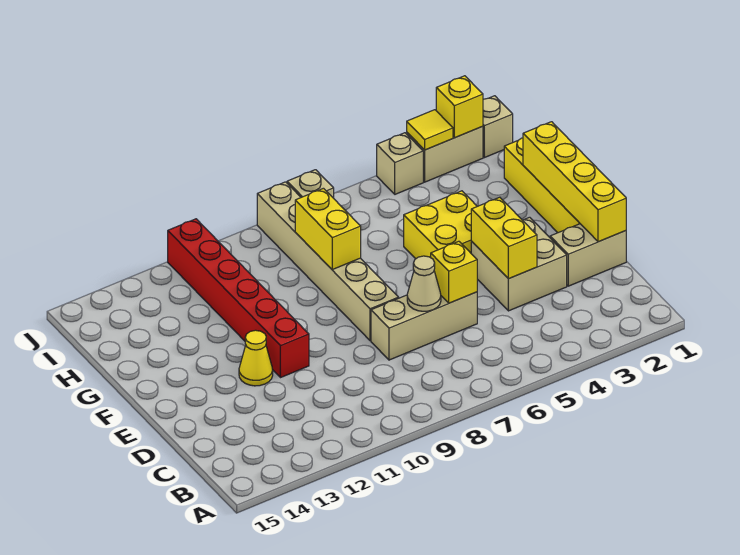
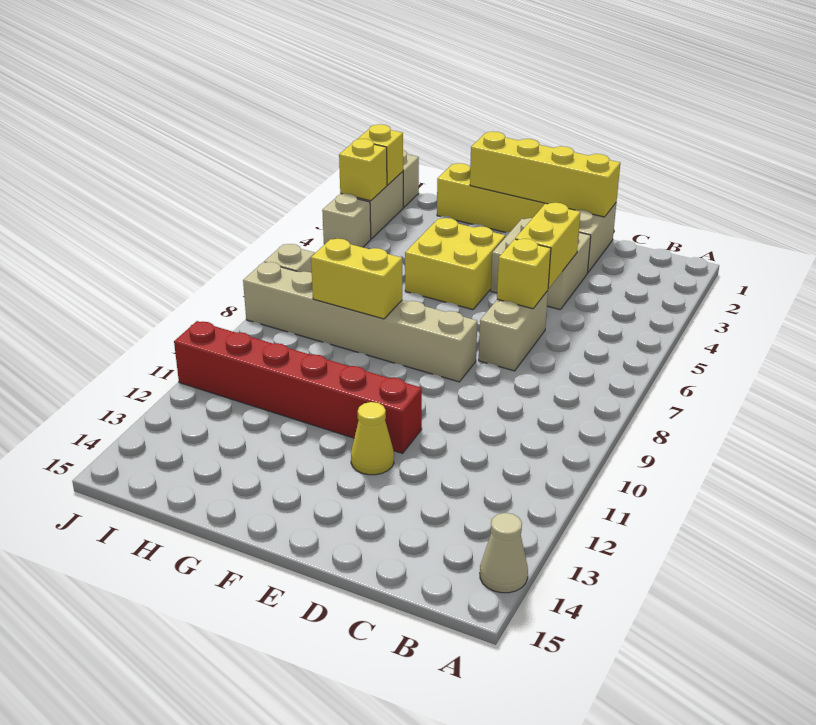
yellow brick D4:E4 level 2 -> yellow brick D4:D5 level 2
tan brick D6:D8 level 1 -> tan brick D6:D7 level 1
tan cone D7 level 2 -> tan cone A14 level 1
yellow tile J3 level 2 -> yellow brick J3 level 2

